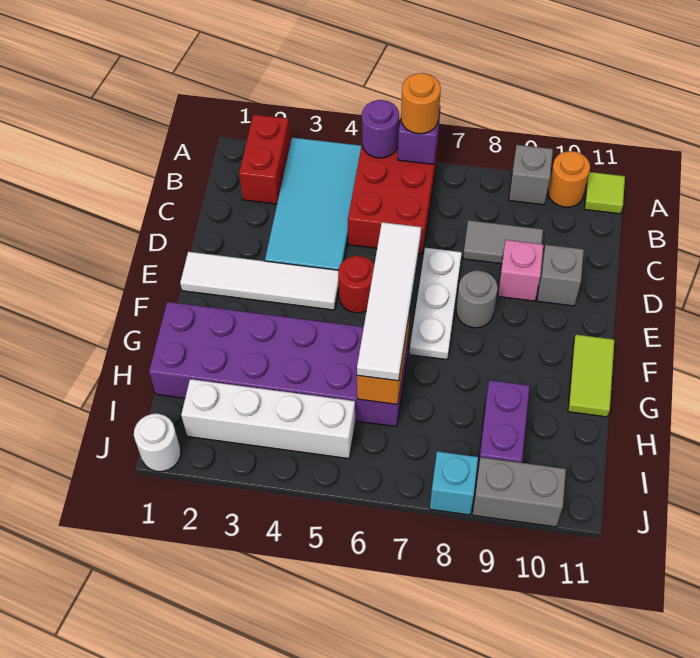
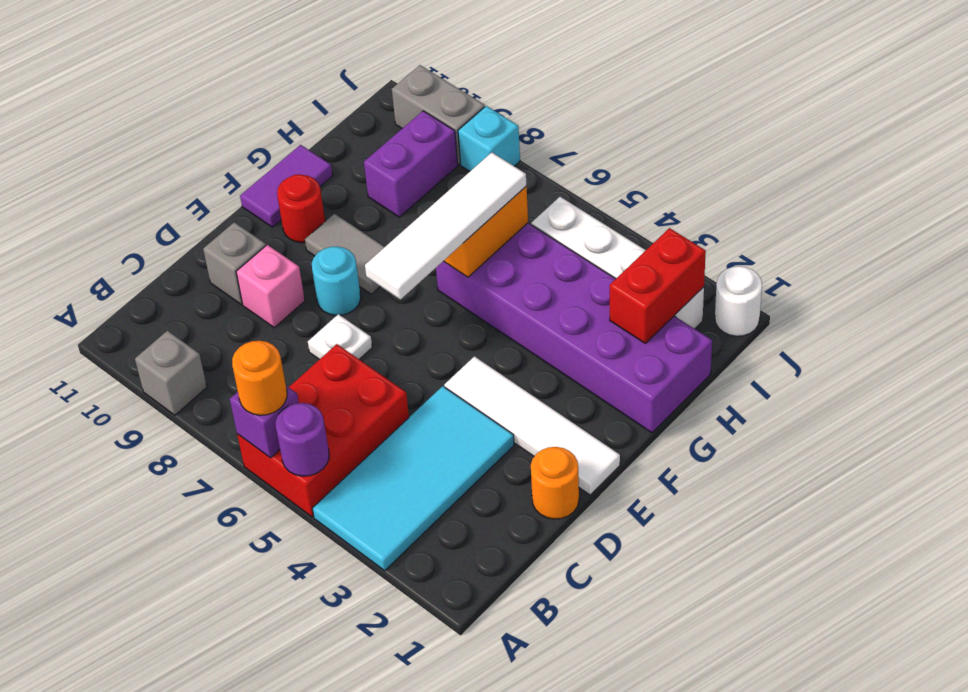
red brick A2:B2 level 1 -> red brick H2:I2 level 2
orange round brick A10 level 1 -> orange round brick D1 level 1
lime tile A11 level 1 -> none
grey tile C8:C9 level 1 -> grey tile F8:F9 level 1
white plate D7:F7 level 1 -> white plate D7 level 1
red round brick E5 level 1 -> red round brick F10 level 1
grey round brick E8 level 1 -> cyan round brick E8 level 1
lime tile F11:G11 level 1 -> purple tile F11:G11 level 1

